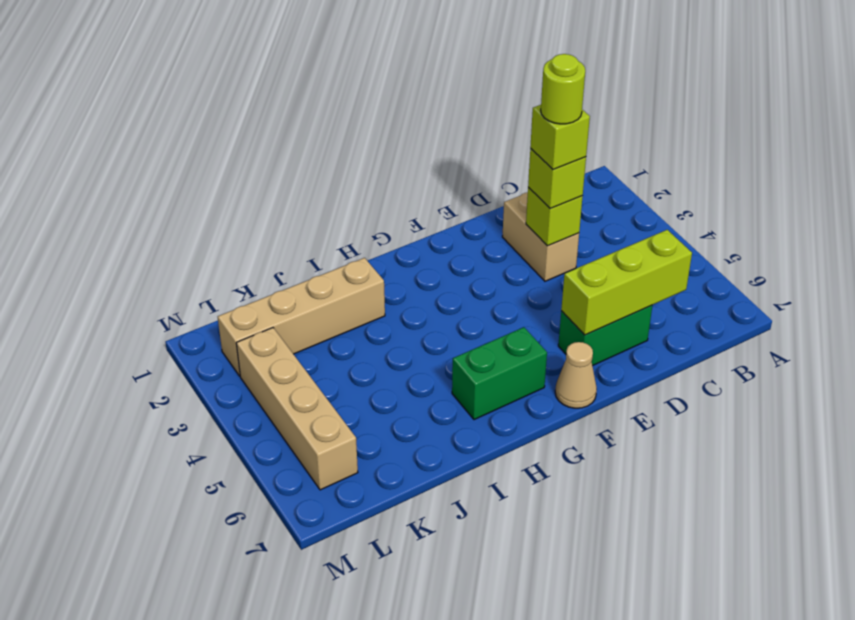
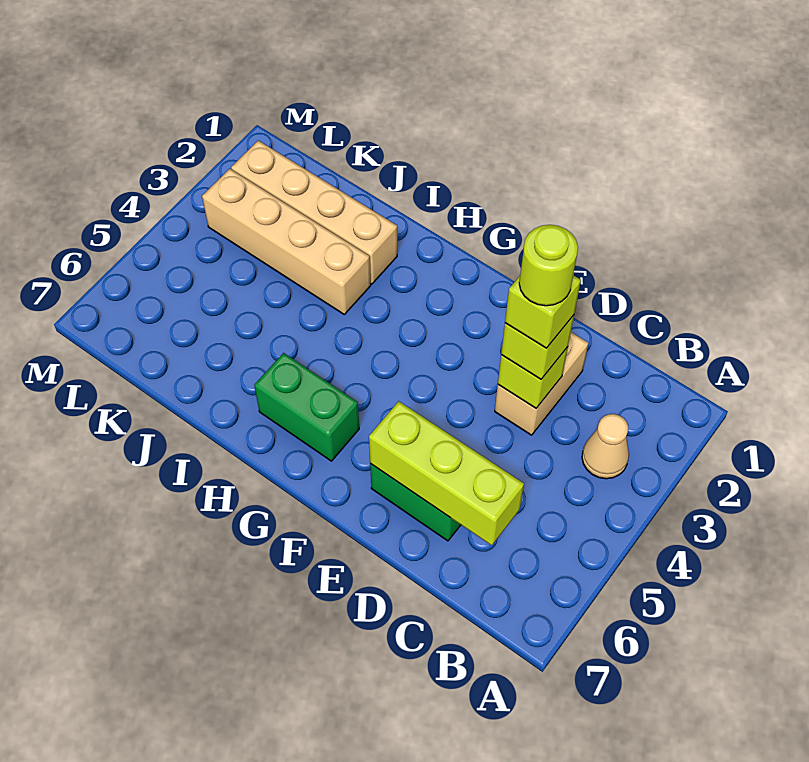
tan cone F7 level 1 -> tan cone B3 level 1
tan brick L3:L6 level 1 -> tan brick I3:L3 level 1

